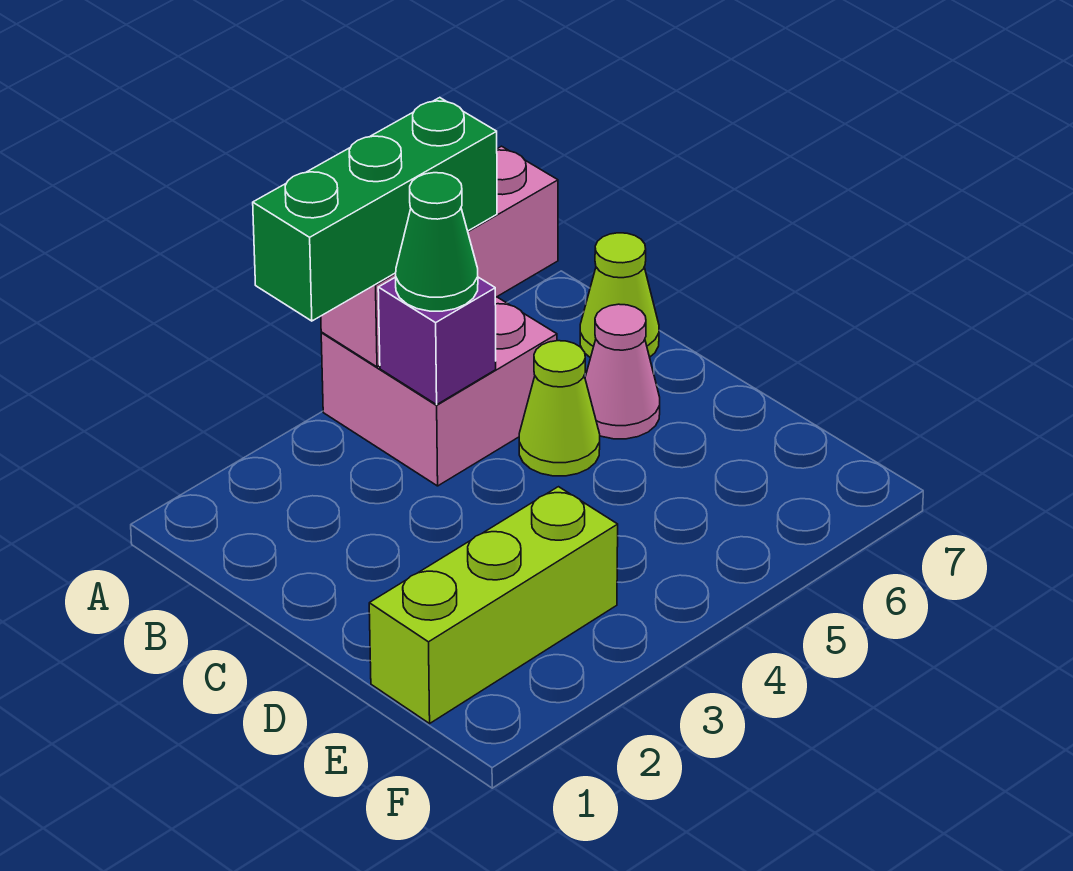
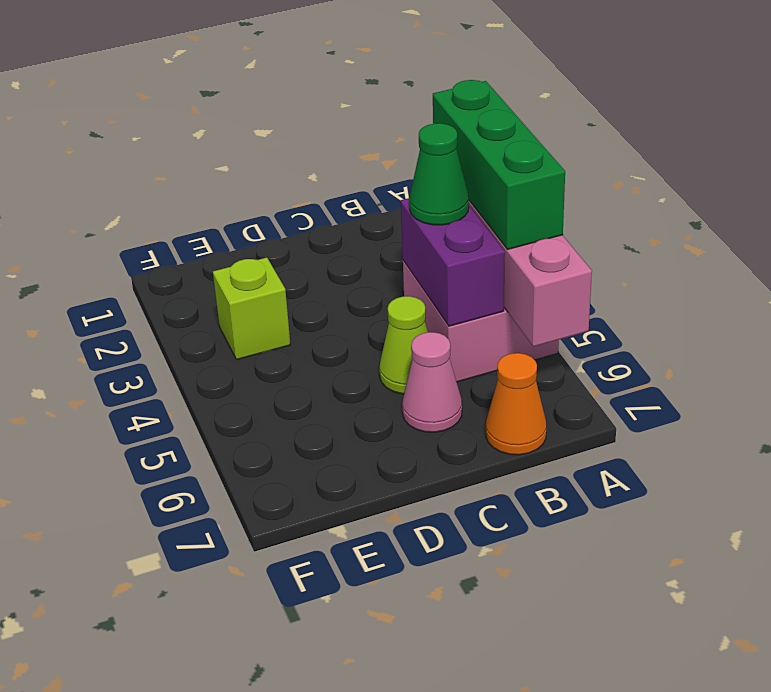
purple brick B4 level 2 -> purple brick B4:B5 level 2
lime cone B7 level 1 -> orange cone B7 level 1
lime brick E1:E3 level 1 -> lime brick E3 level 1

